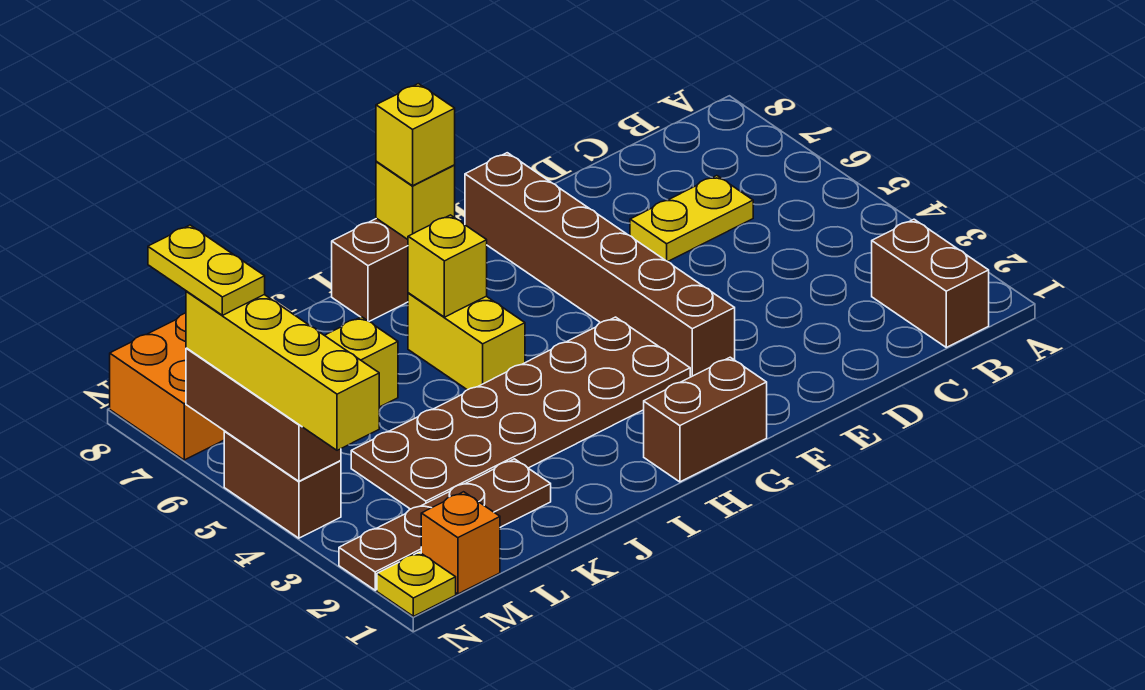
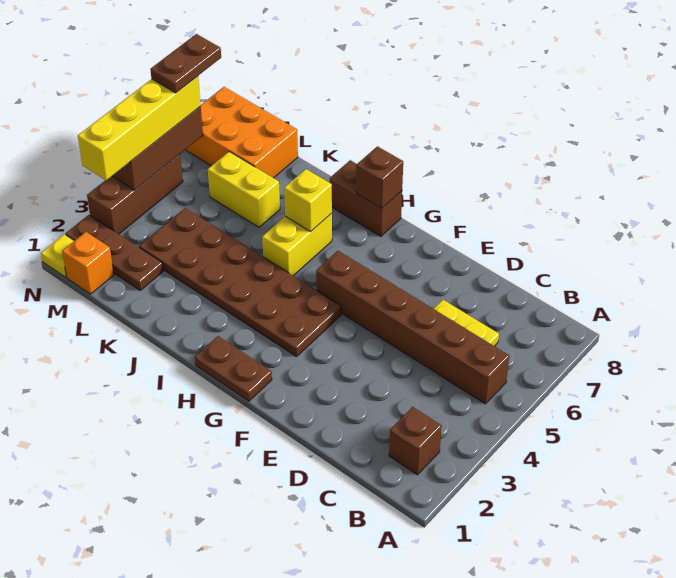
brown brick B1:B2 level 1 -> brown brick B2 level 1
brown brick F3:F8 level 1 -> brown brick B5:G5 level 1
brown brick G1:H1 level 1 -> brown plate G1:H1 level 1
yellow brick H8 level 2 -> brown brick H8 level 2
yellow brick H8 level 3 -> none
brown plate K2:N2 level 1 -> brown plate L2:N2 level 1
brown brick N4:N5 level 1 -> brown brick N3:N5 level 1
yellow plate N6:N7 level 4 -> brown plate N6:N7 level 4

